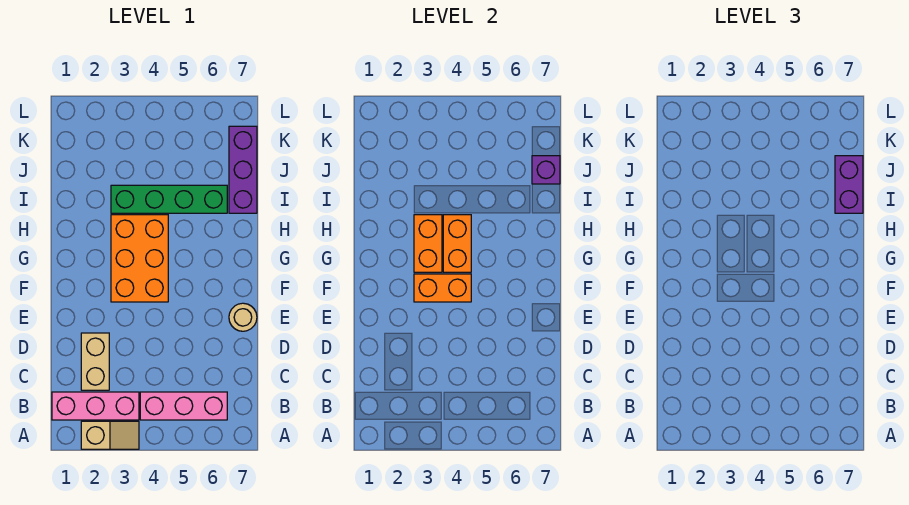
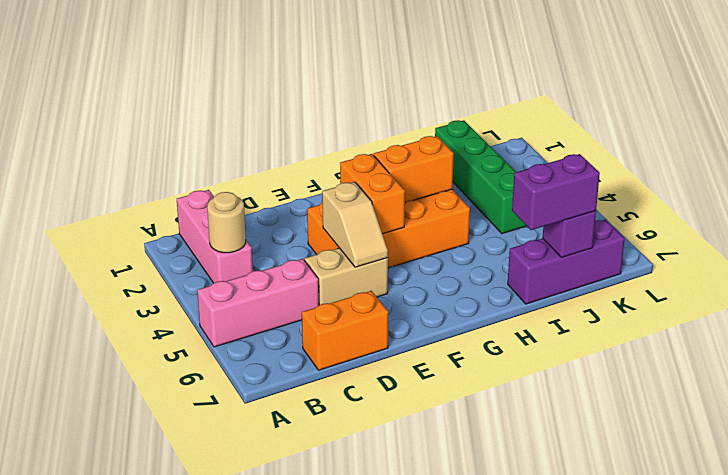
tan slope A2:A3 level 1 top 2 -> tan slope E4:E5 level 2 top 4
pink brick B4:B6 level 1 -> pink brick A5:C5 level 1
tan brick C2:D2 level 1 -> tan brick D5:E5 level 1
tan round brick E7 level 1 -> tan round brick B3 level 2
orange brick F3:H4 level 1 -> orange brick E3:H4 level 1
orange brick G4:H4 level 2 -> orange brick C7:D7 level 1
green brick I3:I6 level 1 -> green brick J1:J4 level 1

